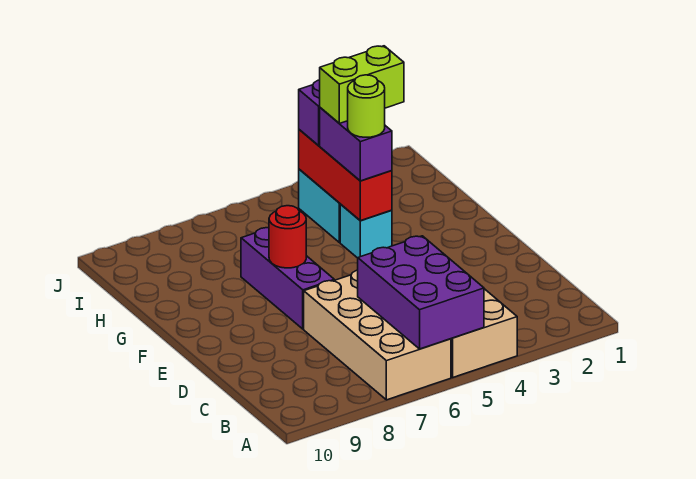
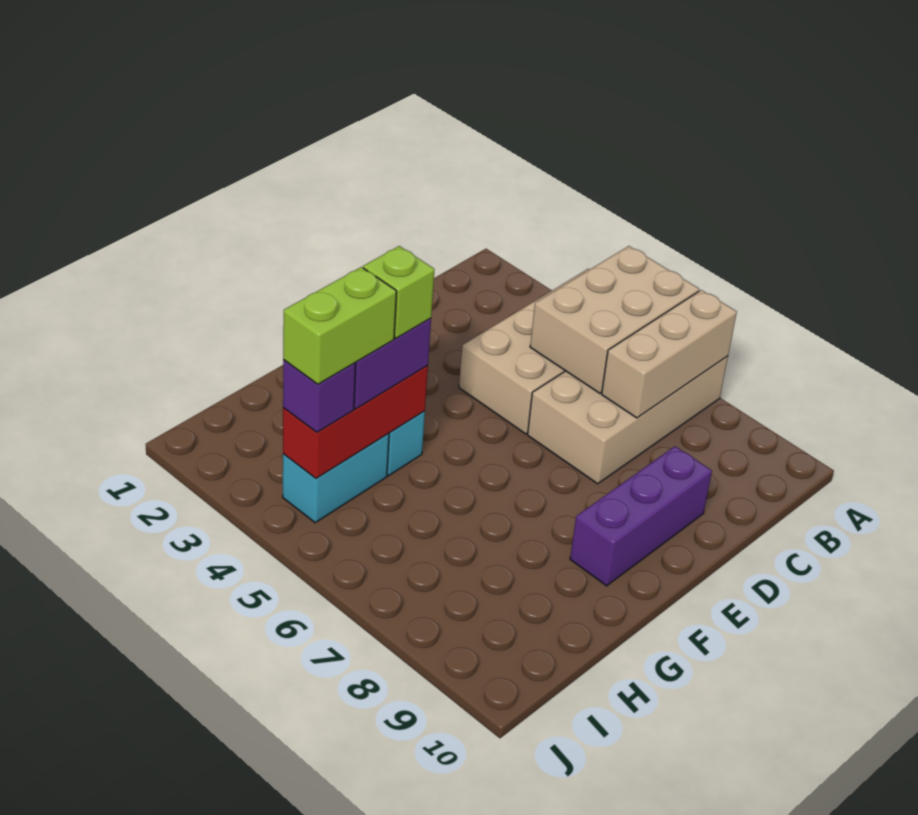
purple brick A5:C6 level 2 -> tan brick A5:C6 level 2
none -> tan brick A7:C7 level 2
purple brick E7:G7 level 1 -> purple brick D9:F9 level 1
red round brick F7 level 2 -> none
lime round brick G4 level 4 -> lime brick G4 level 4
lime brick H3:H4 level 4 -> lime brick H4:I4 level 4

